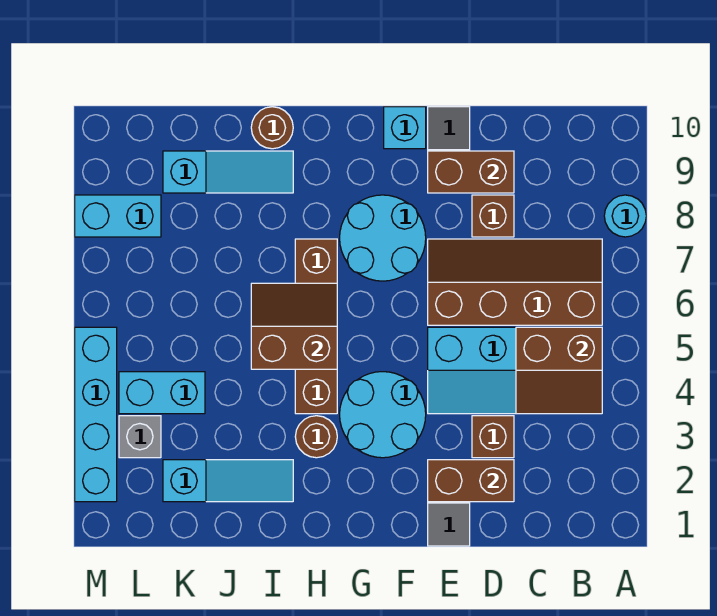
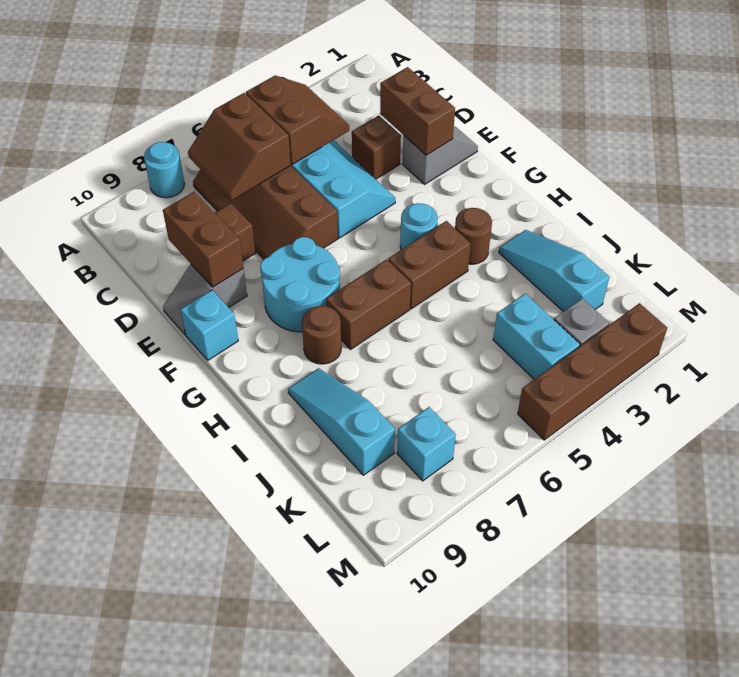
cyan round brick F3:G4 level 1 -> cyan round brick G4 level 1
brown slope H5:I6 level 2 top 5 -> brown slope B6:C7 level 2 top 6
brown round brick I10 level 1 -> brown round brick H8 level 1
cyan brick L8:M8 level 1 -> cyan brick L8 level 1
cyan brick M2:M5 level 1 -> brown brick M2:M5 level 1

